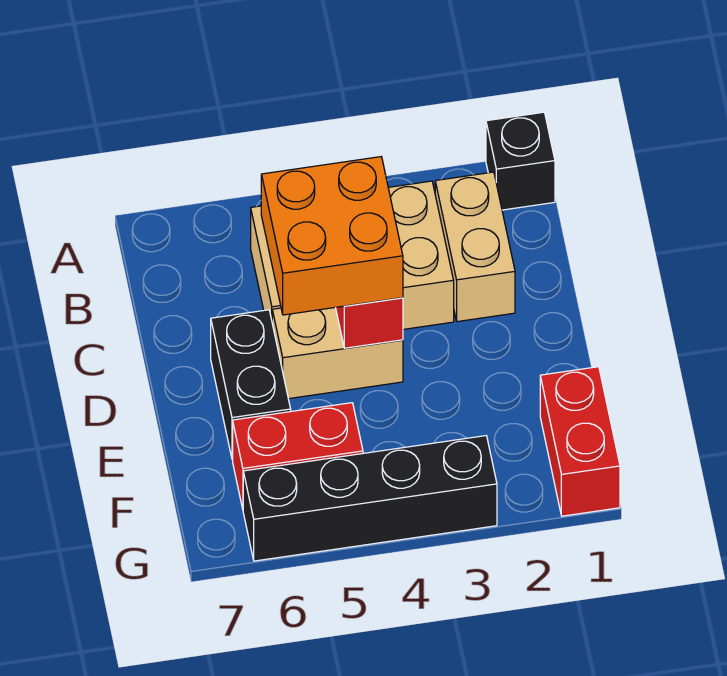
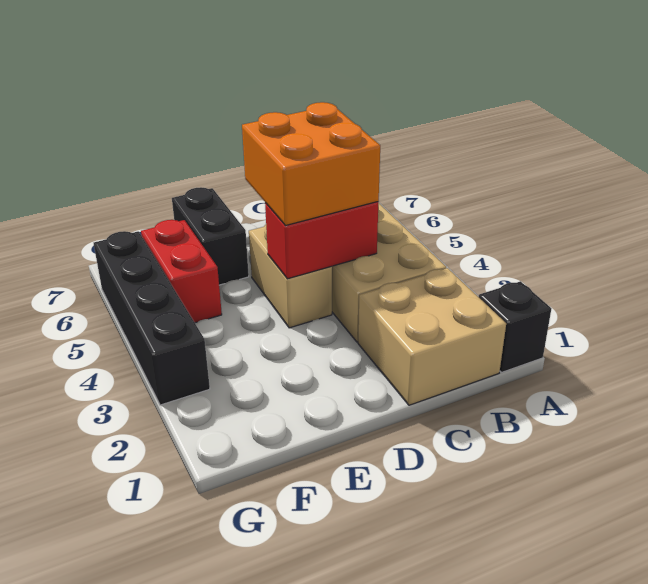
tan brick B2:C2 level 1 -> tan brick B1:C2 level 1
black brick D6:E6 level 1 -> black brick E6:E7 level 1
red brick F1:G1 level 1 -> none

